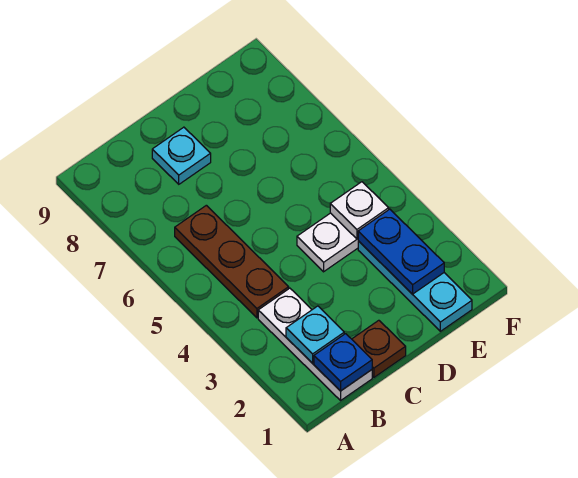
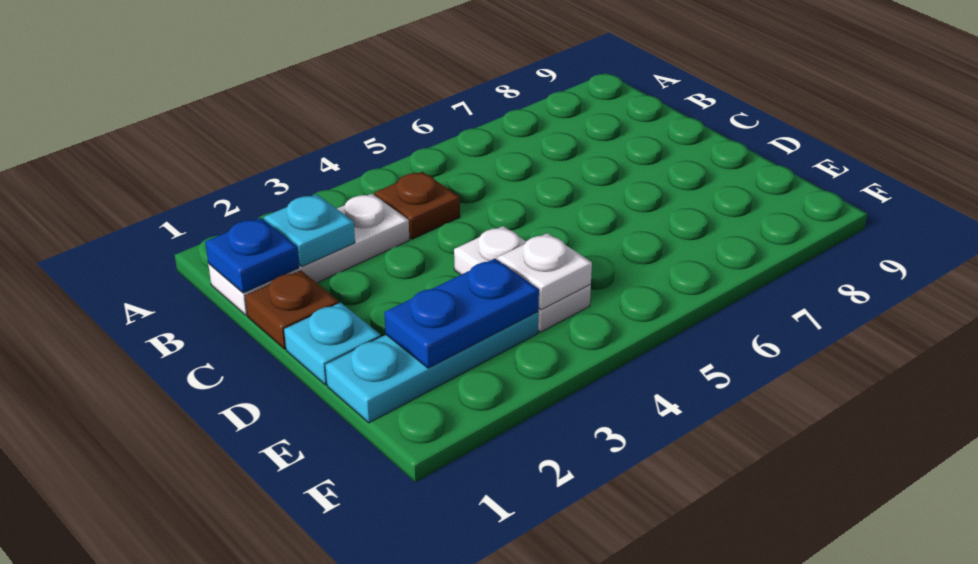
brown plate B4:B6 level 1 -> brown plate B4 level 1
cyan plate C8 level 1 -> cyan plate D1 level 1

